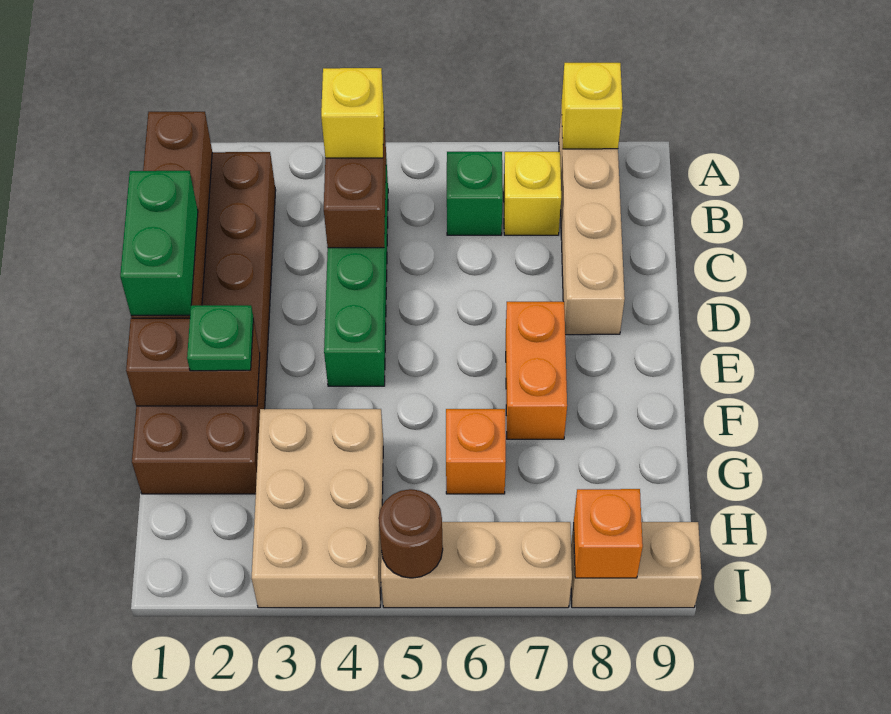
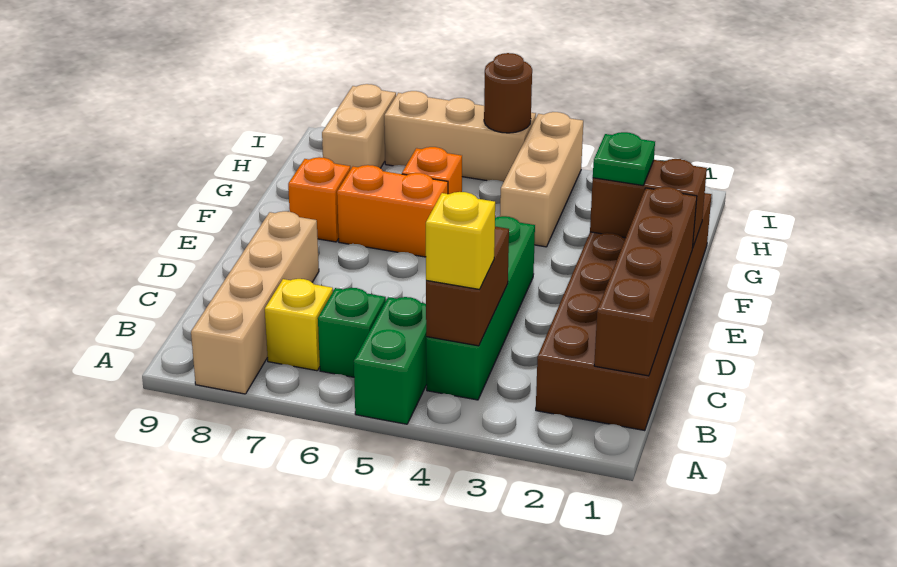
yellow brick A8 level 2 -> none
green brick D1:E1 level 3 -> green brick A5:B5 level 1
orange brick E7:F7 level 1 -> orange brick F6:F7 level 1
tan brick G3:I4 level 1 -> tan brick G4:I4 level 1
tan brick I8:I9 level 1 -> tan brick H8:I8 level 1
orange brick I8 level 2 -> orange brick F8 level 1

